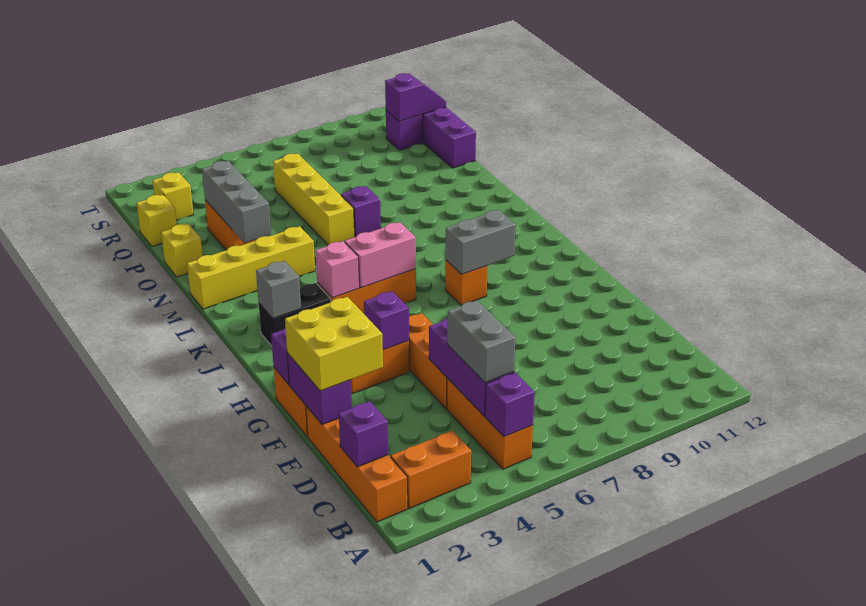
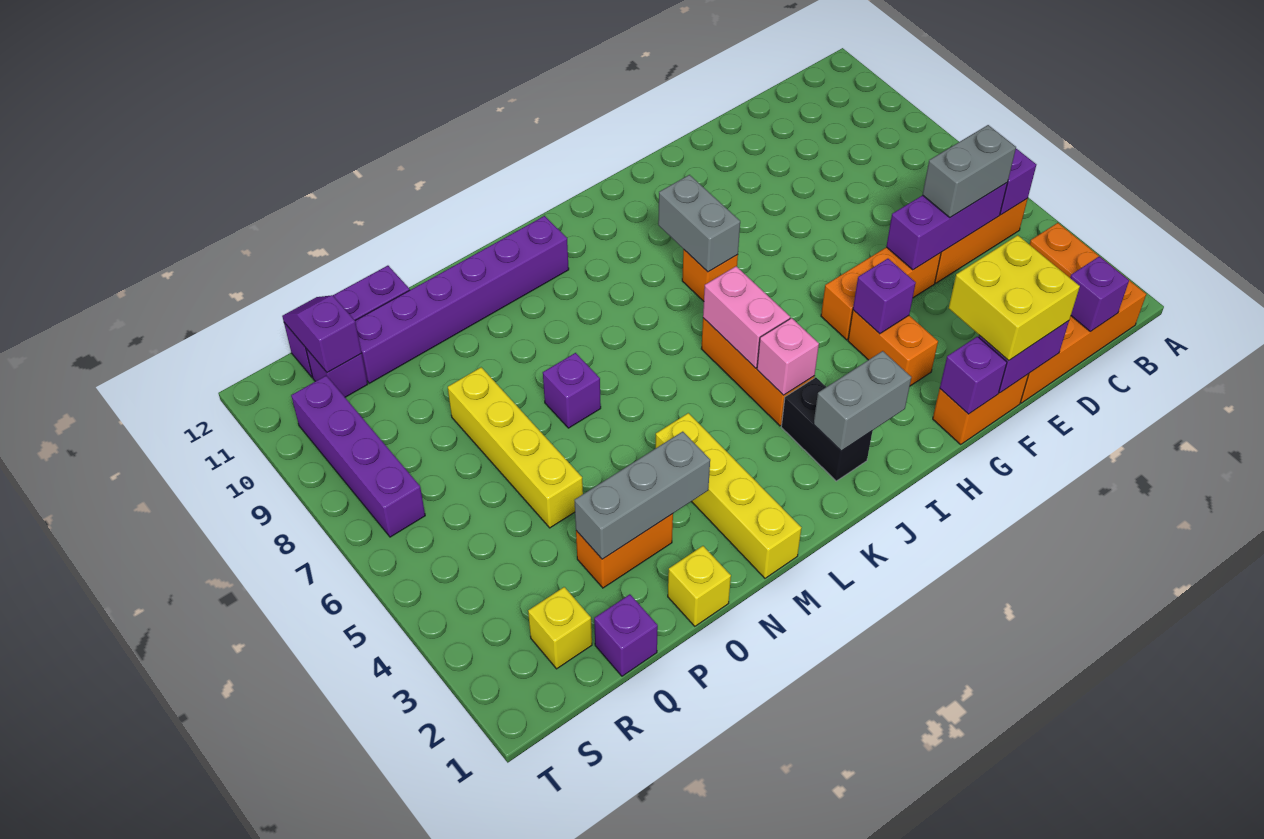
grey brick J2 level 2 -> grey brick I2:J2 level 2
none -> purple brick L11:Q11 level 1
yellow brick N6:Q6 level 1 -> yellow brick P5:P8 level 1
yellow brick Q1 level 1 -> purple brick Q1 level 1
none -> purple brick S7:S10 level 1

